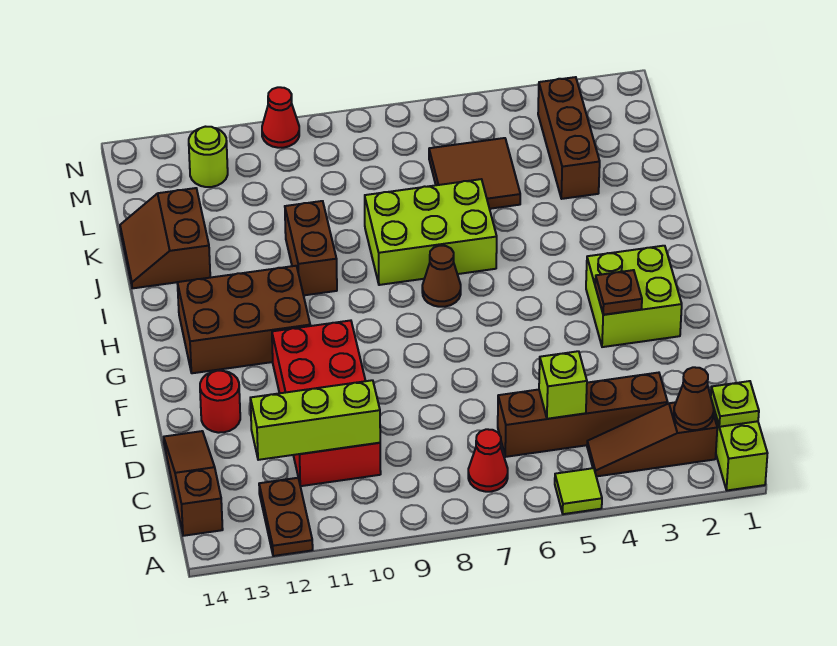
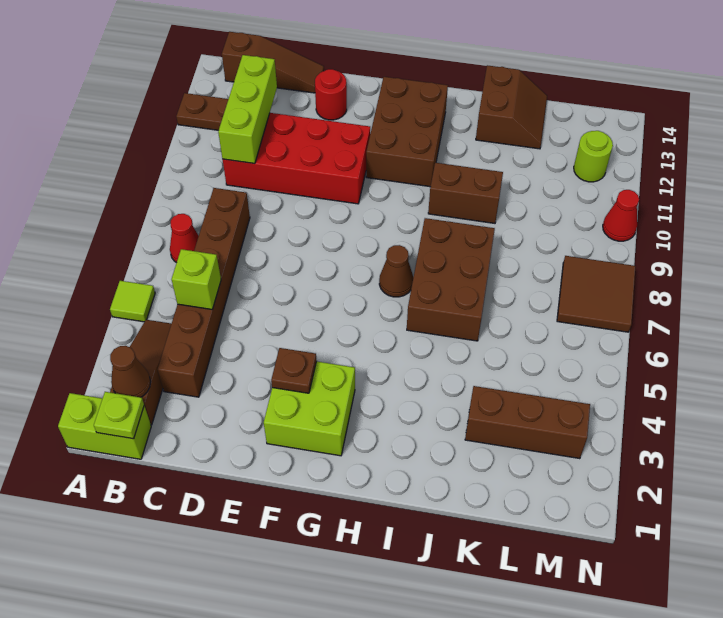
brown brick C3:C6 level 1 -> brown brick C3:C8 level 1
lime brick I6:J8 level 1 -> brown brick I6:J8 level 1
brown slope J13:K14 level 1 top 13 -> brown slope J13:K14 level 1 top J
brown tile K5:L6 level 1 -> brown tile M7:N8 level 1

